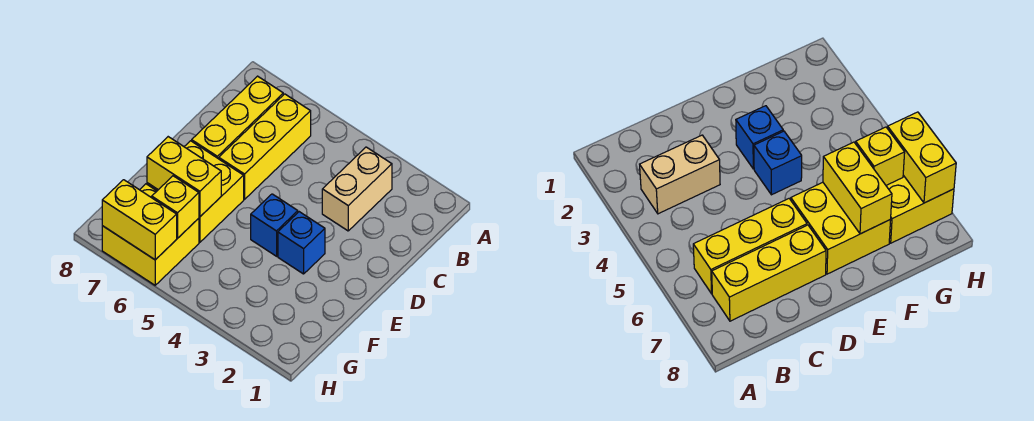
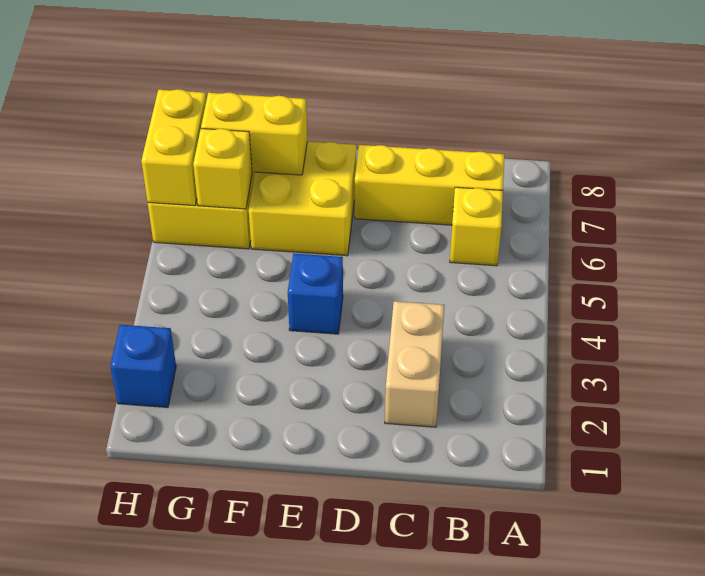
tan brick B3:C3 level 1 -> tan brick C2:C3 level 1
yellow brick B6:D6 level 1 -> yellow brick B6 level 1
blue brick E3 level 1 -> blue brick H2 level 1
yellow brick F6:F7 level 2 -> yellow brick F7:G7 level 2

